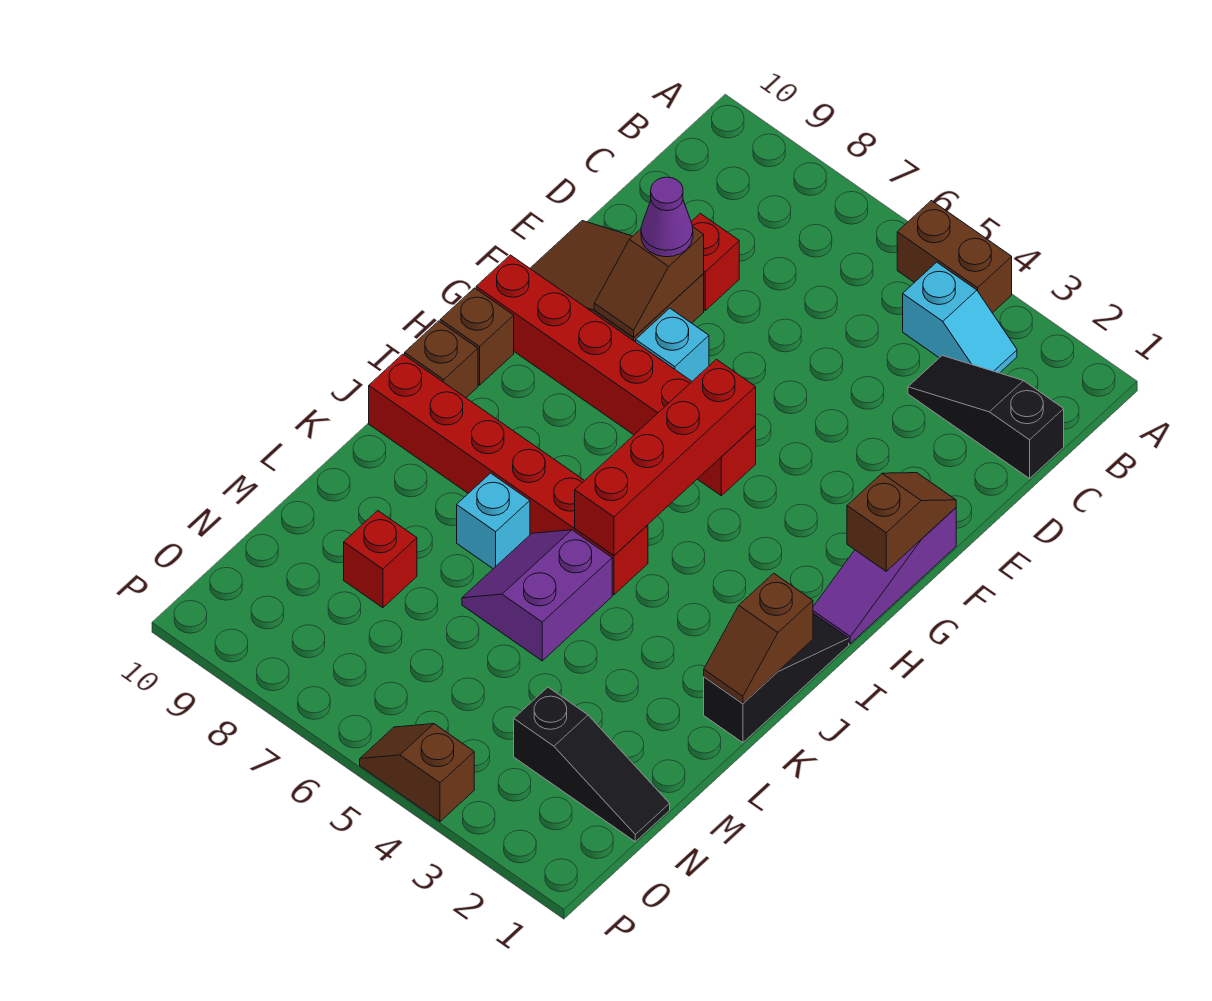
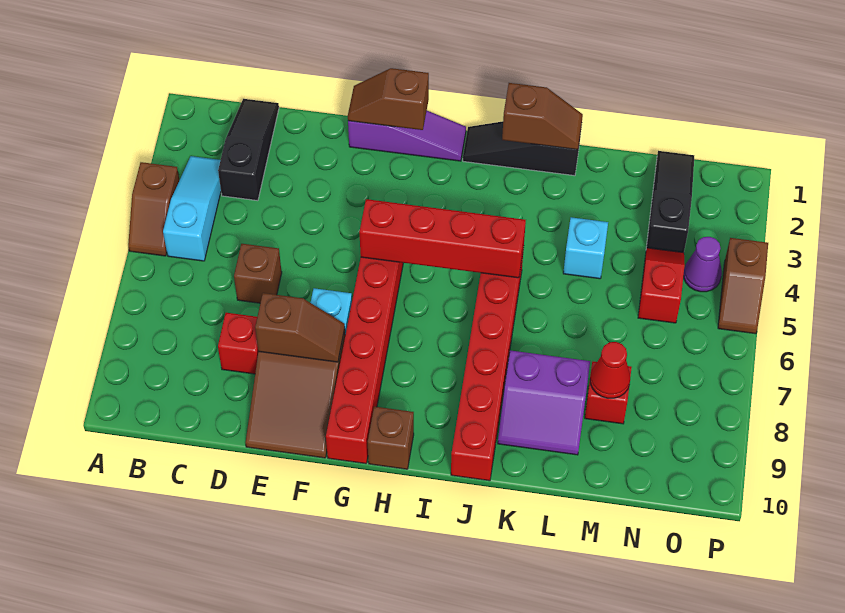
brown brick A4:A5 level 1 -> brown slope A4:A5 level 1 top 4
cyan slope B3:B4 level 1 top 4 -> cyan slope B3:B5 level 1 top 5
black slope C1:C3 level 1 top 1 -> black slope C1:C3 level 1 top 3
purple cone E8 level 3 -> purple cone O4 level 1
brown brick I10 level 1 -> brown brick D6 level 1
purple slope K5:L6 level 1 top 5 -> purple slope K8:L9 level 1 top 8
cyan brick K7 level 1 -> cyan brick L4 level 1
none -> red cone M8 level 2
none -> red slope N4:N5 level 1 top 5

